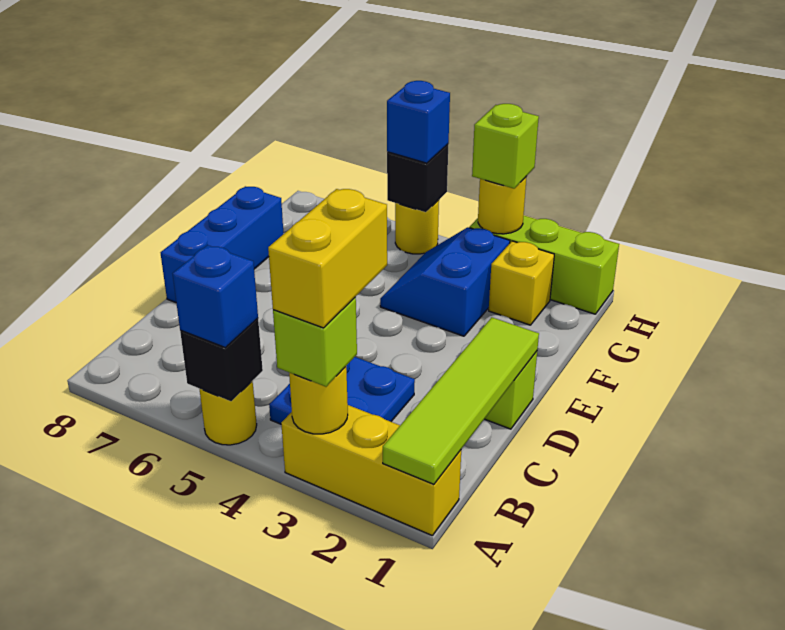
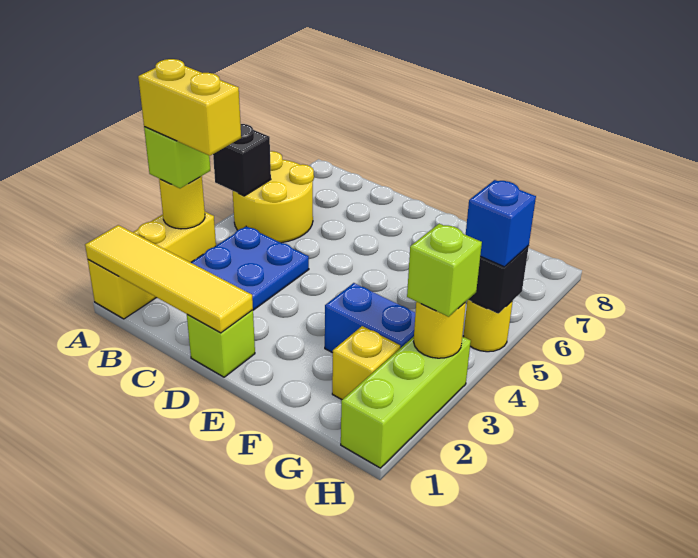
lime tile A1:D1 level 2 -> yellow tile A1:D1 level 2
yellow round brick A5 level 1 -> yellow round brick A5:B6 level 1
blue brick A5 level 3 -> none
blue brick D8:F8 level 1 -> none

